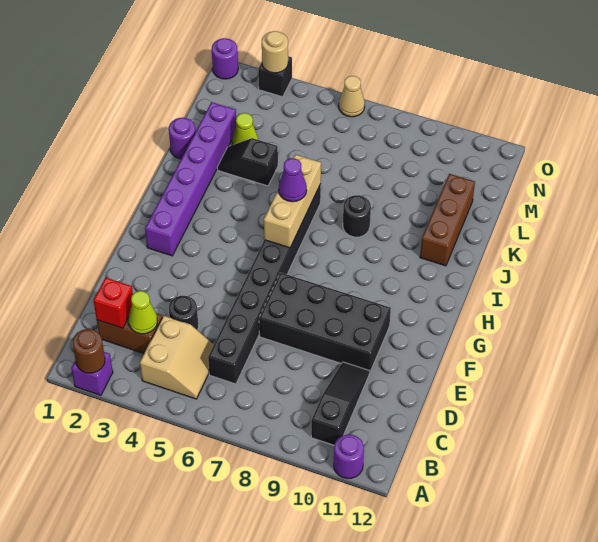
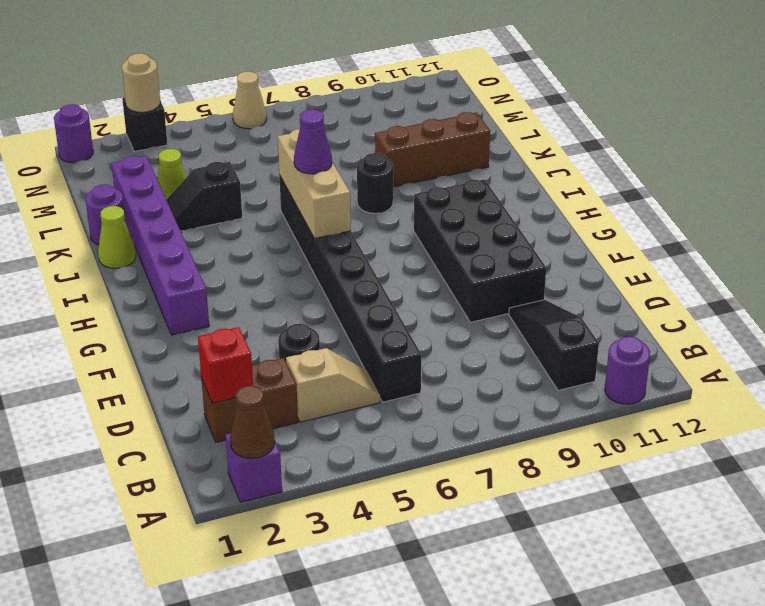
brown round brick A2 level 2 -> brown cone A2 level 2
tan slope B4:C5 level 1 top 4 -> tan slope C4:C5 level 1 top 4
lime cone C3 level 2 -> lime cone J1 level 1
black brick E7:F10 level 1 -> black brick E9:H10 level 1
brown brick J11:L11 level 1 -> brown brick K9:K11 level 1

